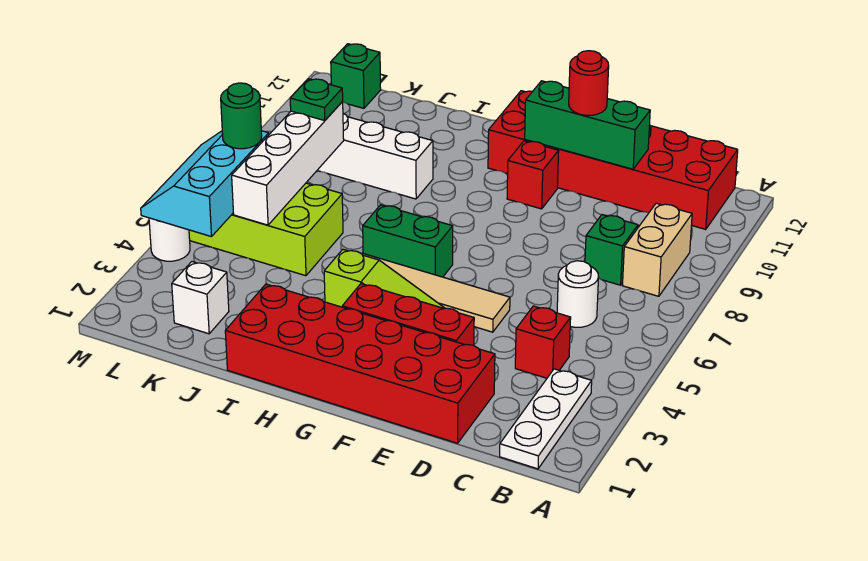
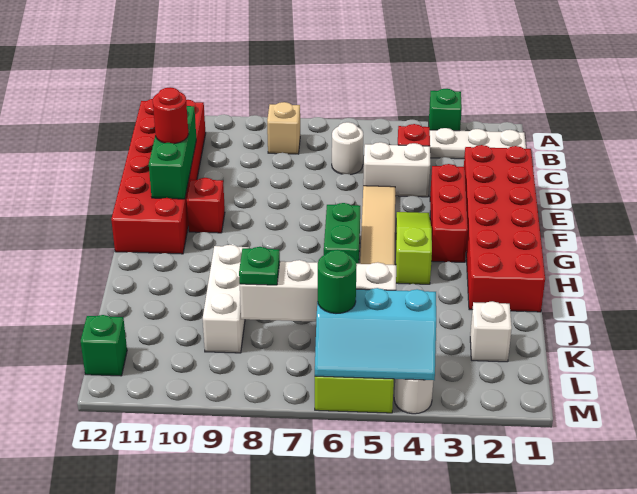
tan brick B8:B9 level 1 -> tan brick B8 level 1
green brick C8 level 1 -> green brick A3 level 1
none -> white brick D4:D5 level 1

